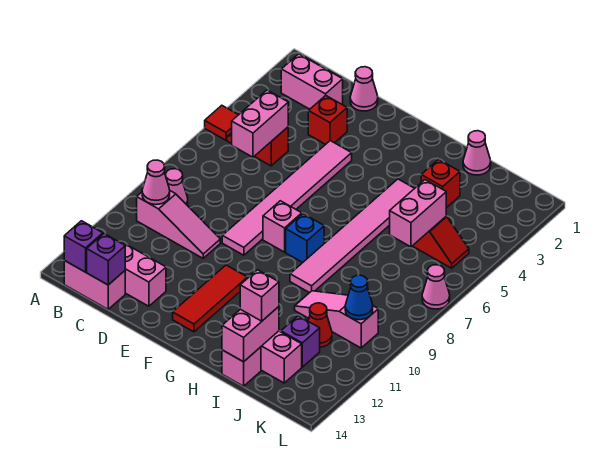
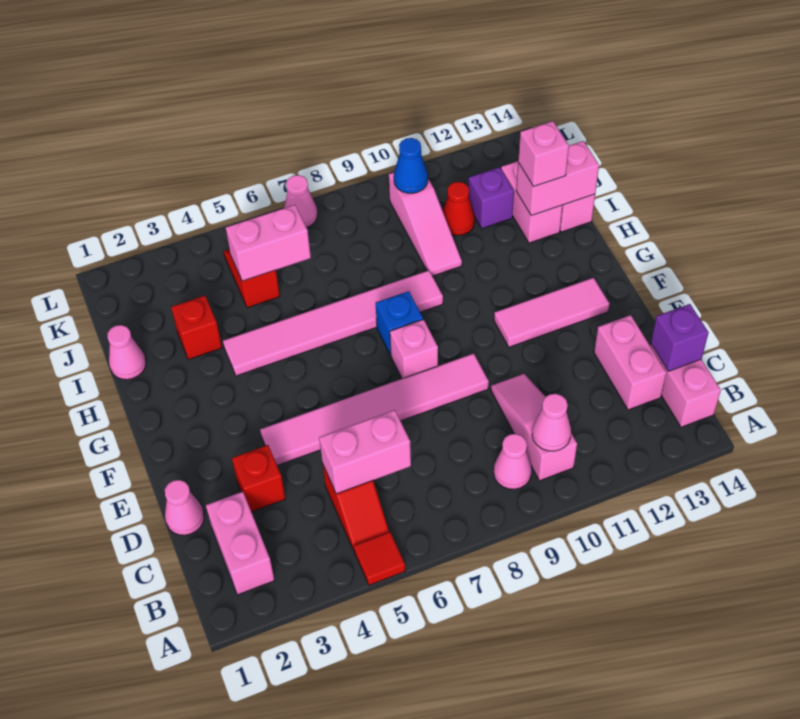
purple brick B14 level 2 -> none
red tile F11:F13 level 1 -> pink tile F11:F13 level 1

